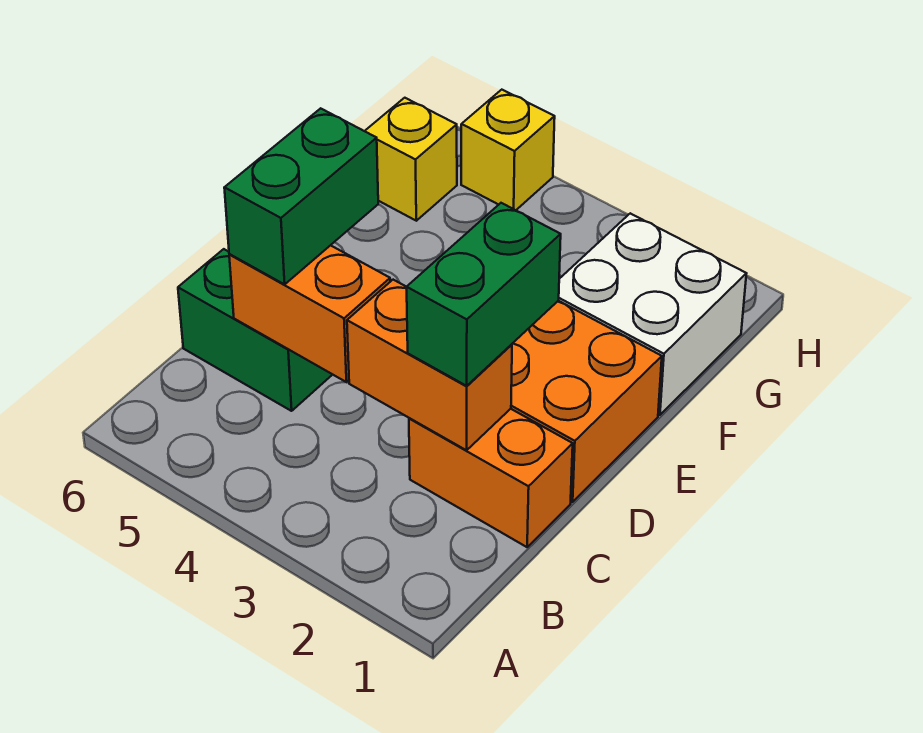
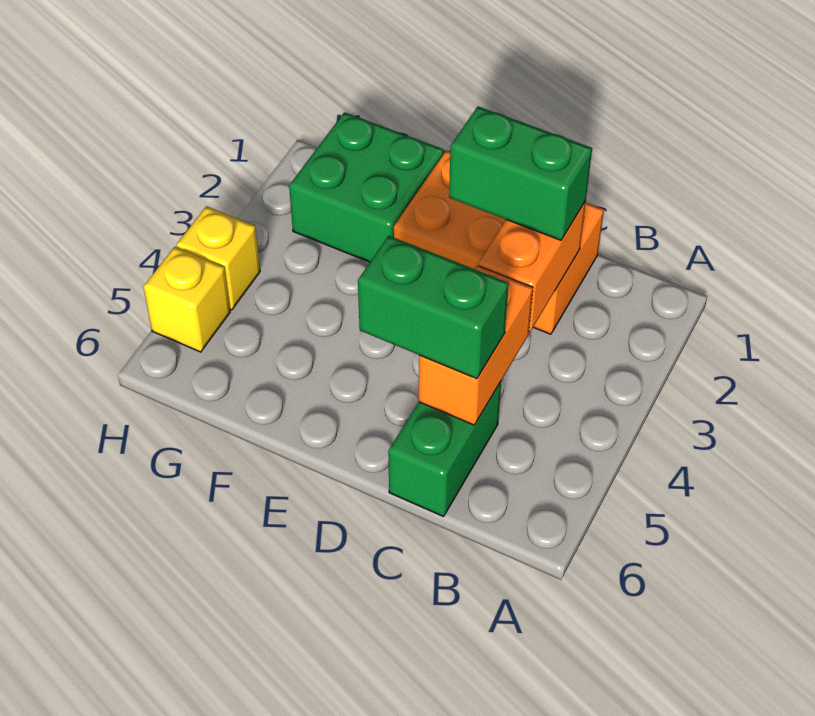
white brick F1:G2 level 1 -> green brick F1:G2 level 1
yellow brick G6 level 1 -> yellow brick H4 level 1

